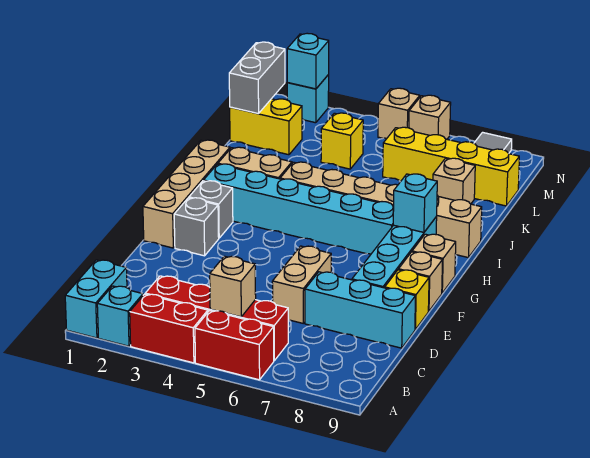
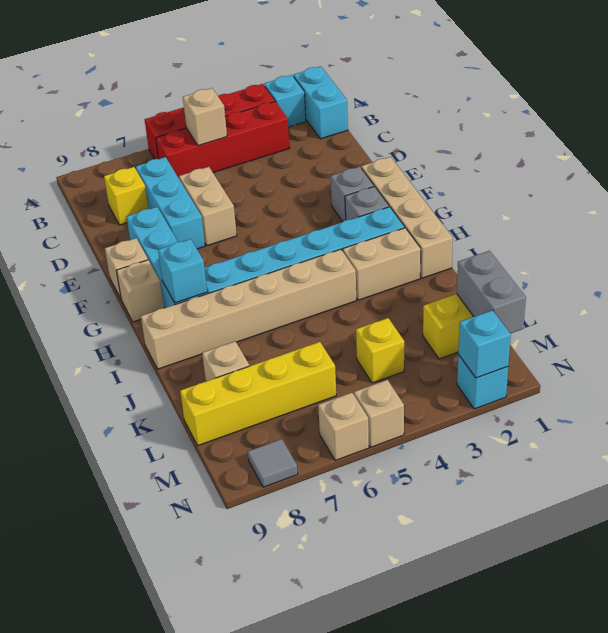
cyan brick D7:D9 level 1 -> cyan brick C7:E7 level 1
yellow brick E9 level 1 -> yellow brick C8 level 1

